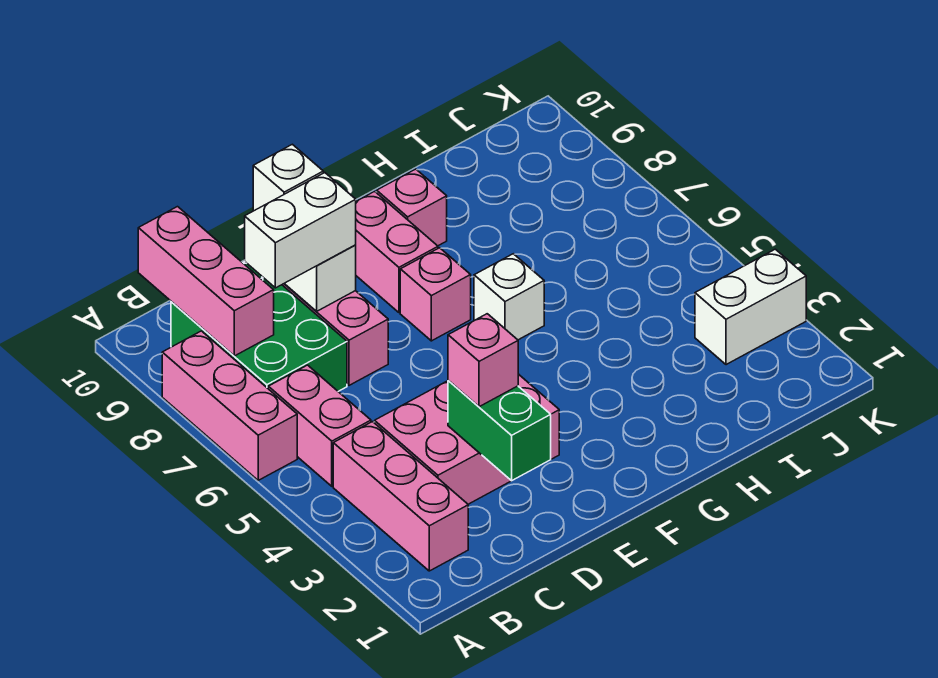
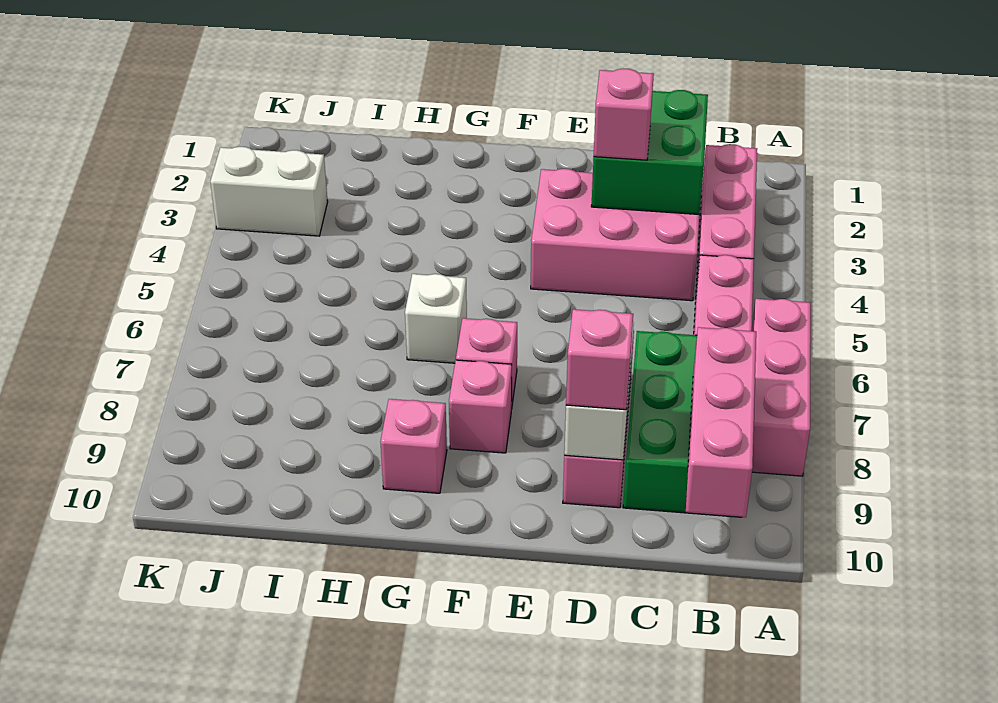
white brick C8:D8 level 3 -> none
green brick D2:D3 level 2 -> green brick C2:D3 level 2
white brick D9 level 3 -> pink brick D9 level 3
pink brick F8:F9 level 1 -> pink brick F8 level 1

